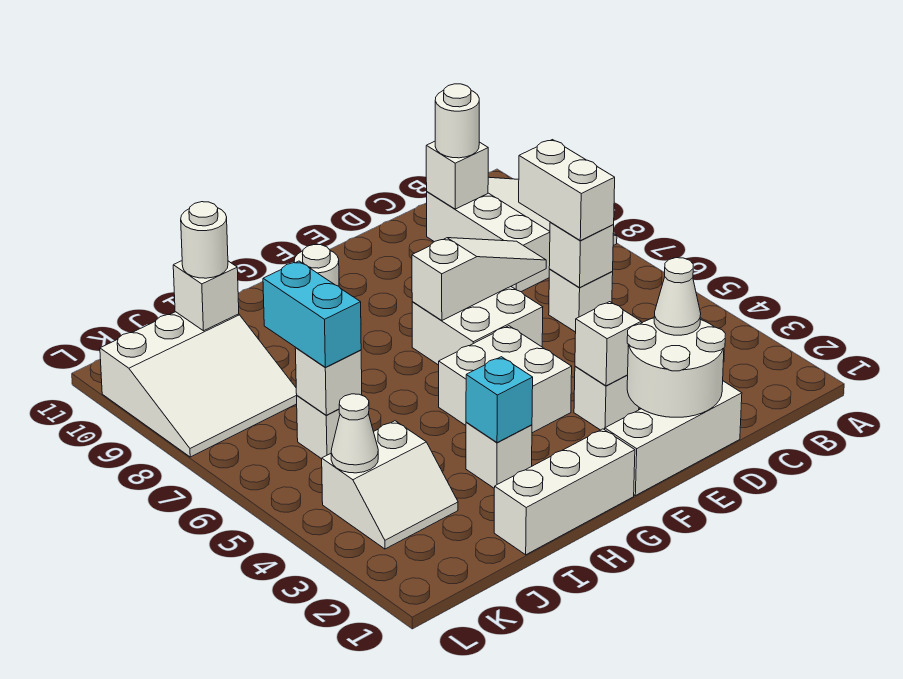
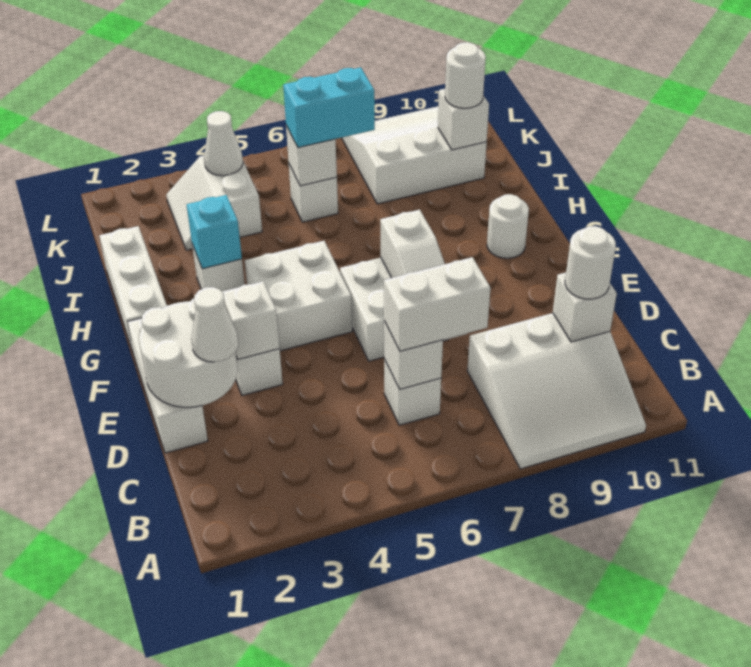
white slope J8:L10 level 1 top 10 -> white slope J8:L10 level 1 top J

